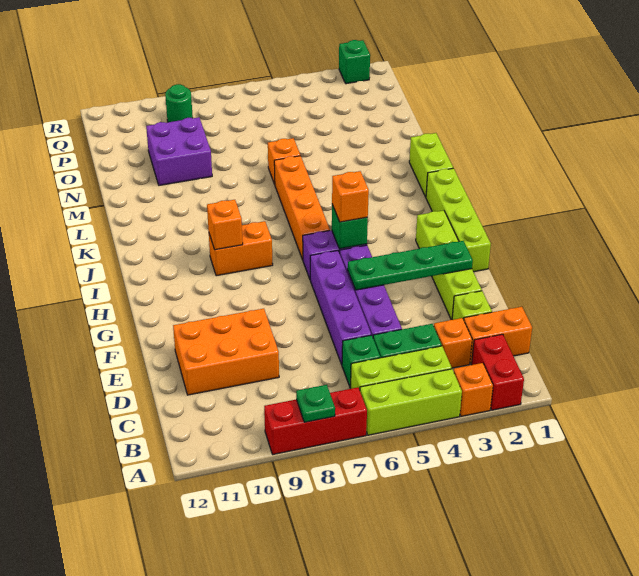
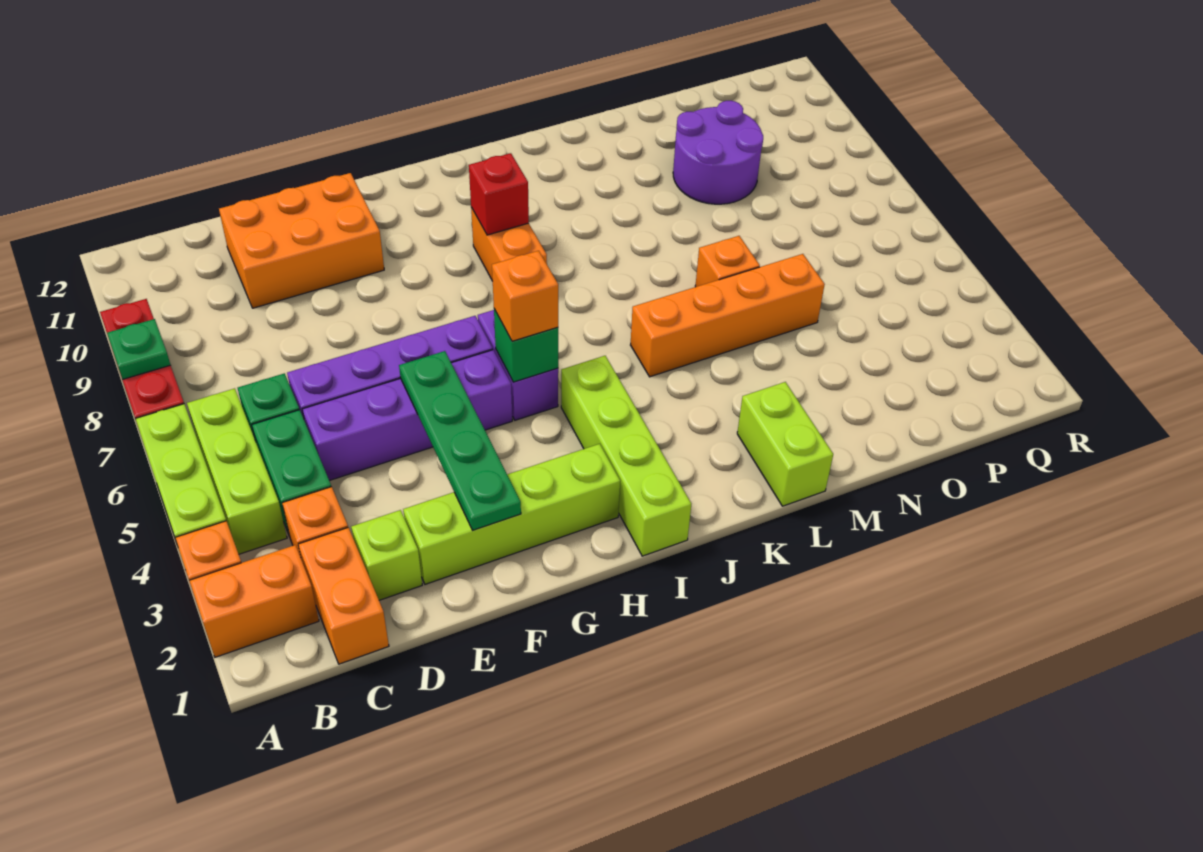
red brick A2:B2 level 1 -> orange brick A2:B2 level 1
orange brick D9:E11 level 1 -> orange brick D10:F11 level 1
lime brick G1:J1 level 1 -> lime brick I1:I4 level 1
orange brick I6:L6 level 1 -> orange brick K5:N5 level 1
orange brick I9 level 2 -> red brick I9 level 2
lime brick K1:L1 level 1 -> lime brick L1:L2 level 1
purple brick N9:O10 level 1 -> purple round brick N9:O10 level 1
green round brick Q9 level 1 -> none
green brick R2 level 1 -> none

